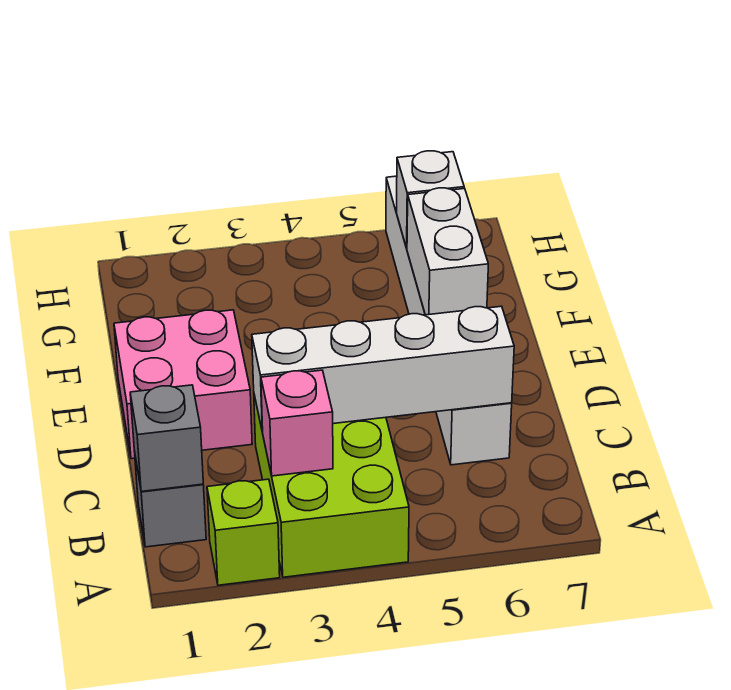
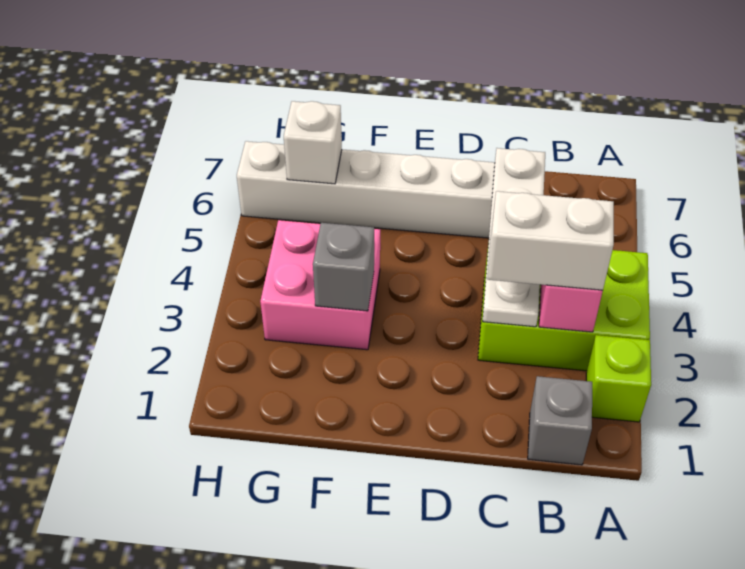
grey brick B1 level 2 -> grey brick F3 level 2
white brick C3:C6 level 2 -> white plate C3:C6 level 2
pink brick D1:E2 level 1 -> pink brick F3:G4 level 1
white brick E6:F6 level 2 -> white brick B3:C3 level 3

